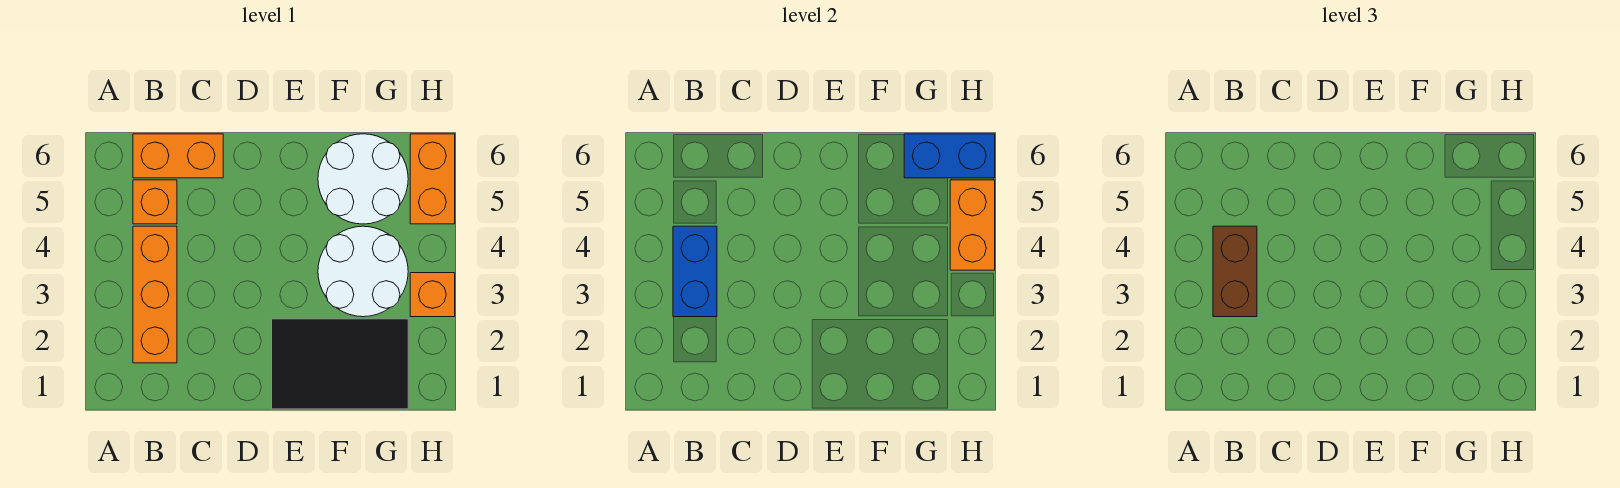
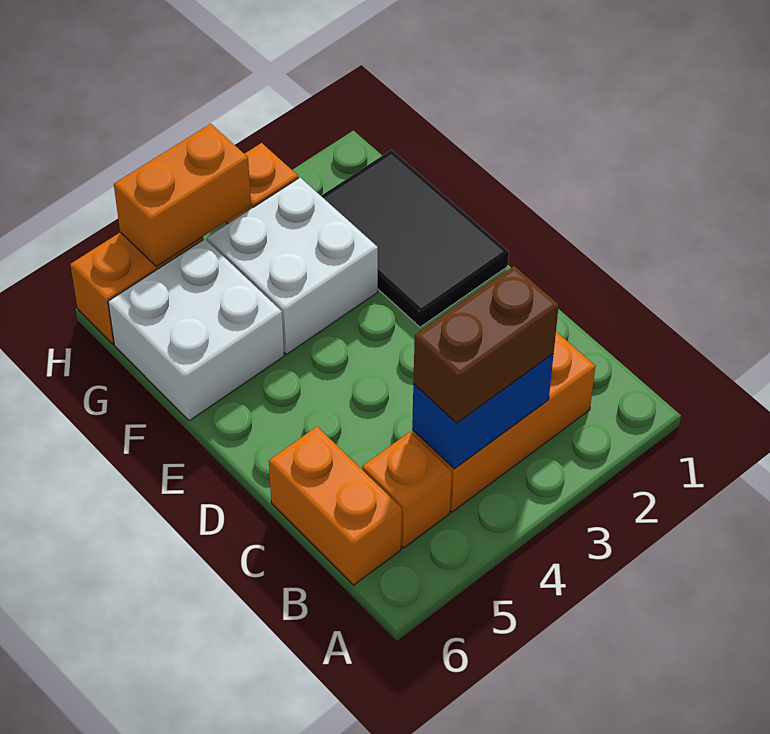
white round brick F3:G4 level 1 -> white brick F3:G4 level 1
white round brick F5:G6 level 1 -> white brick F5:G6 level 1
blue brick G6:H6 level 2 -> none

